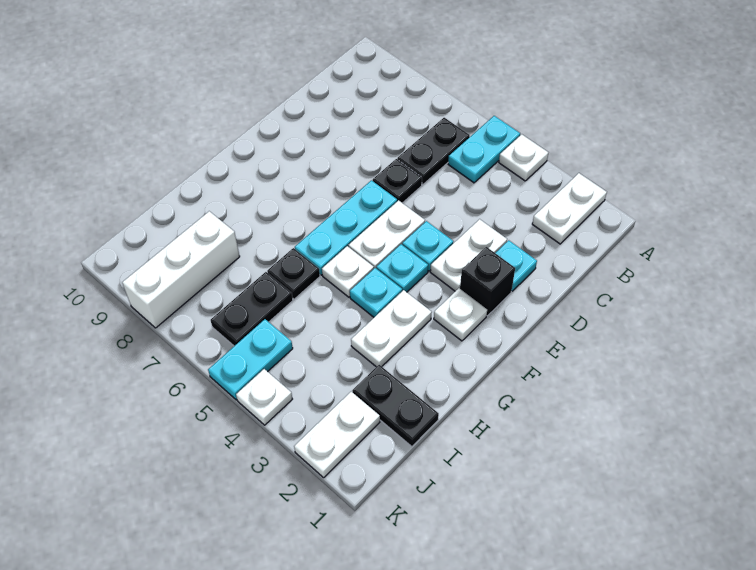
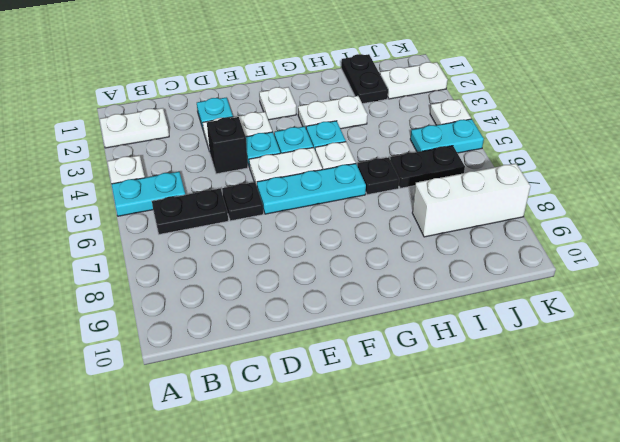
black brick E2 level 1 -> black brick D4 level 1

